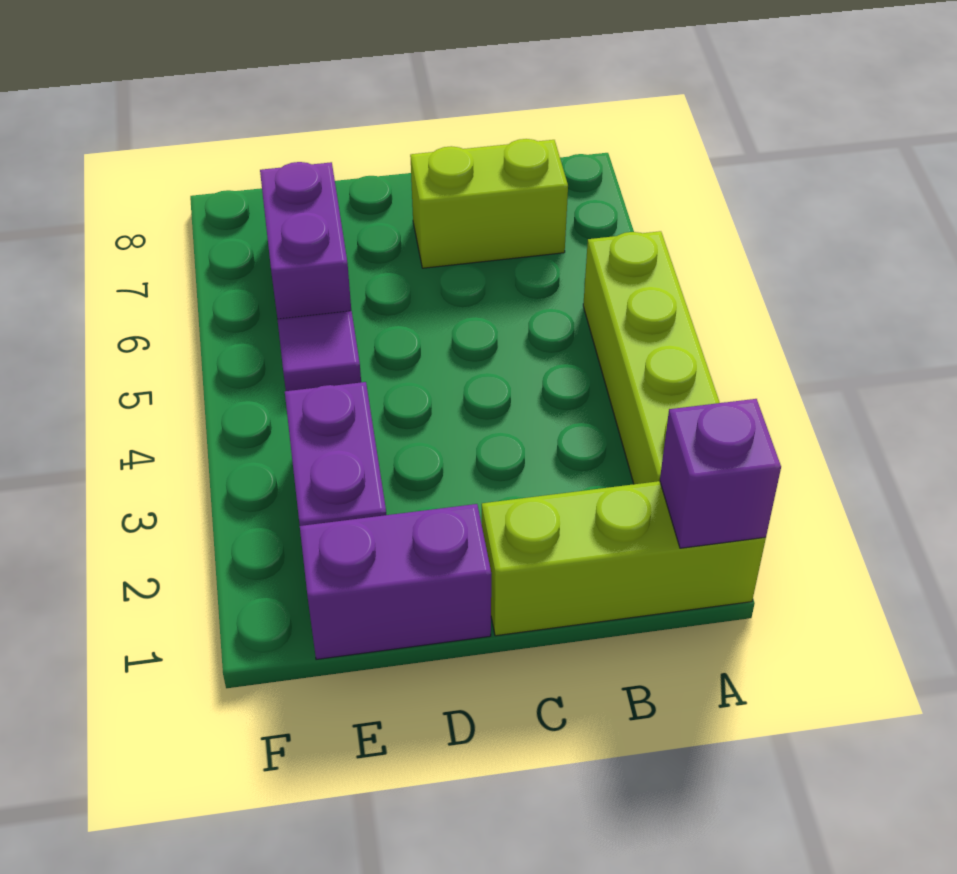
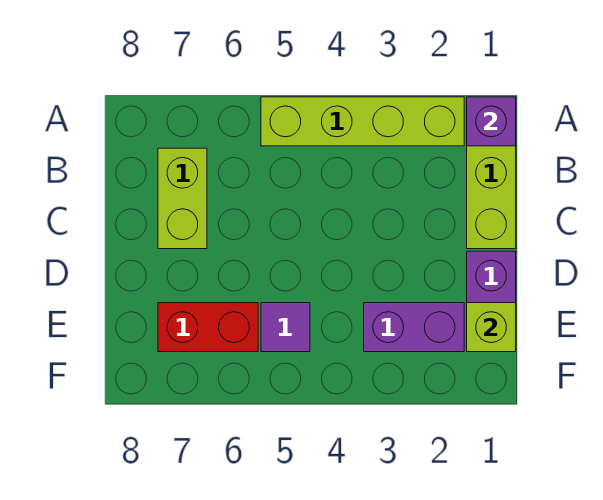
none -> lime brick E1 level 2
purple brick E6:E7 level 1 -> red brick E6:E7 level 1

